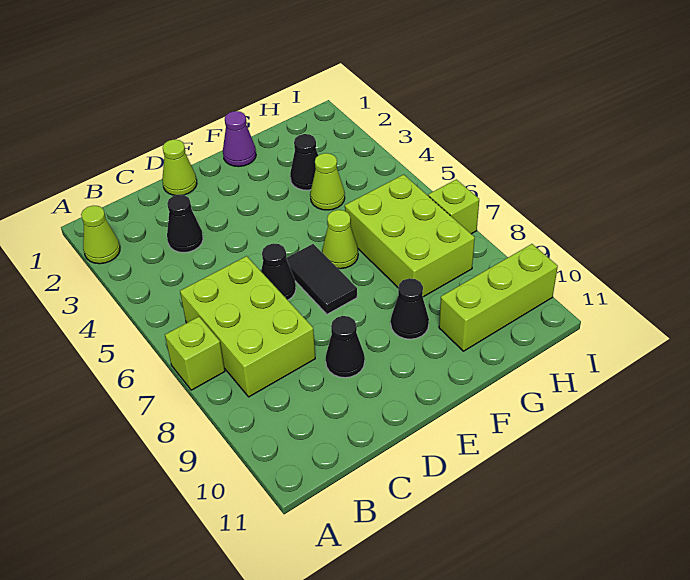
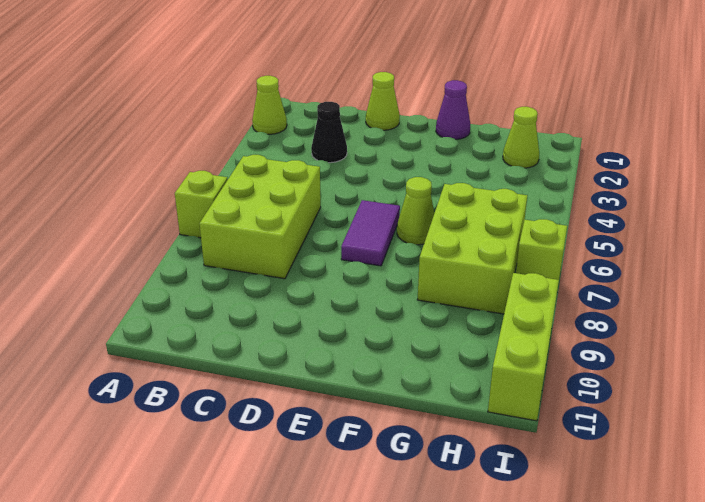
black cone D6 level 1 -> none
black cone D9 level 1 -> none
black tile E6:E7 level 1 -> purple tile E6:E7 level 1
black cone F9 level 1 -> none
black cone G3 level 1 -> none
lime cone G4 level 1 -> lime cone H2 level 1
lime brick G10:I10 level 1 -> lime brick I9:I11 level 1

